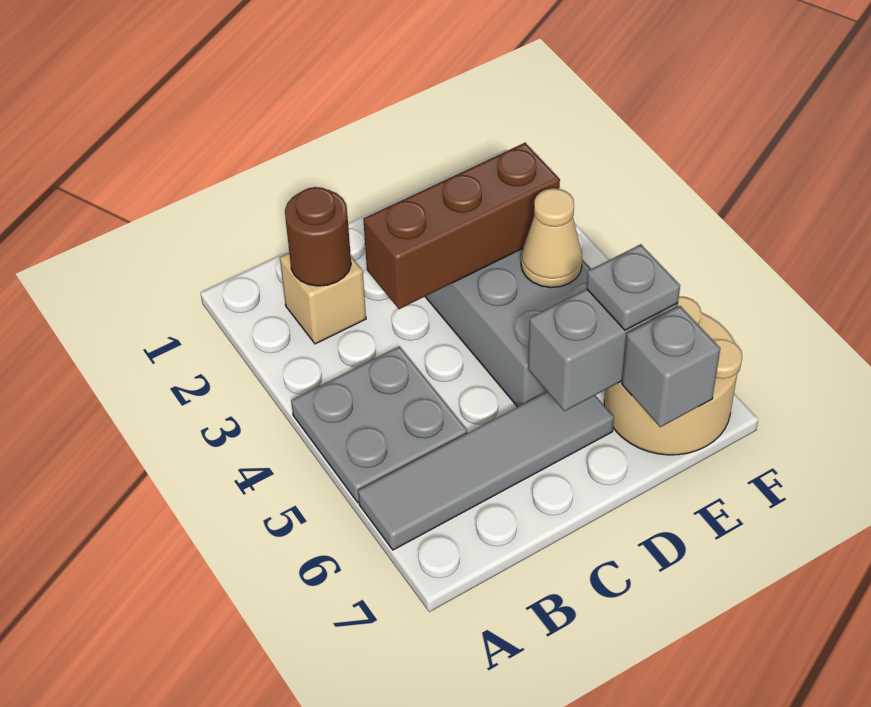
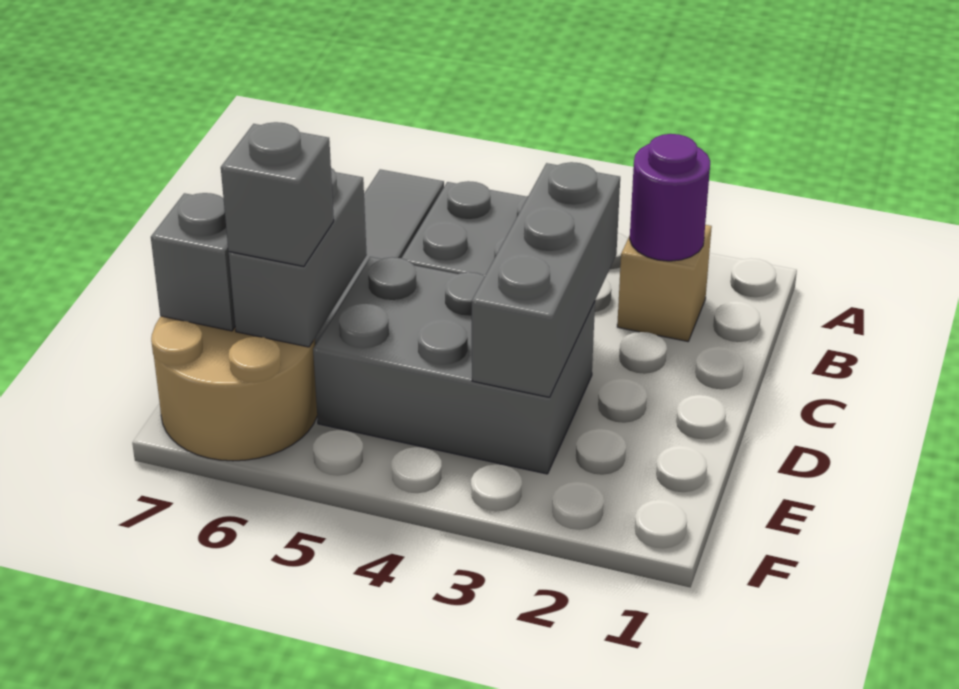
brown round brick B2 level 2 -> purple round brick B2 level 2
brown brick C3:E3 level 2 -> grey brick C3:E3 level 2
tan cone E4 level 2 -> none
grey plate E6 level 3 -> grey brick E6 level 3

